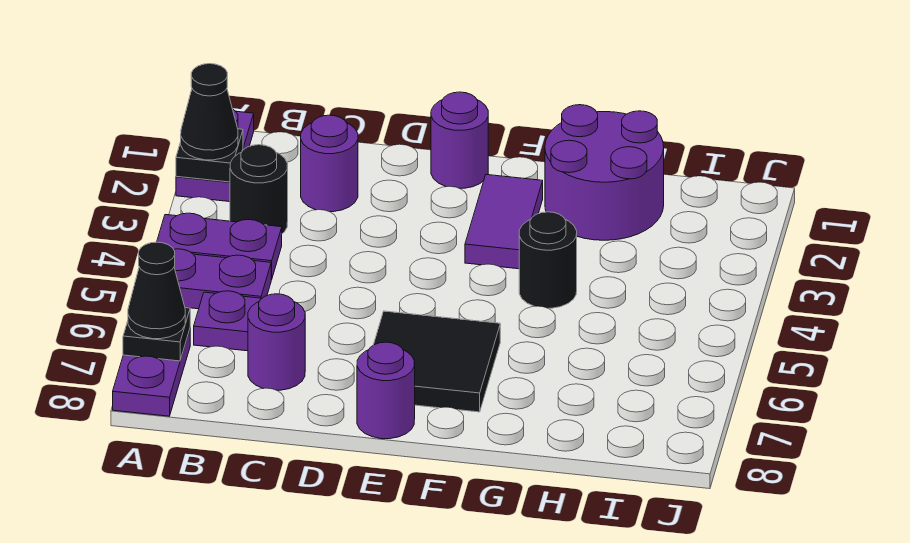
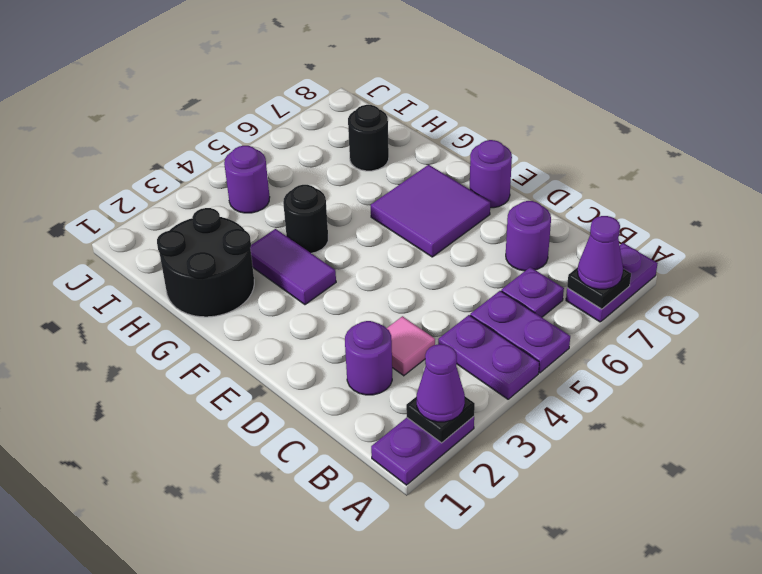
black cone A2 level 3 -> purple cone A2 level 3
black cone A7 level 3 -> purple cone A7 level 3
black round brick B3 level 1 -> black round brick H7 level 1
none -> pink tile C3 level 1
purple round brick E1 level 1 -> purple round brick I4 level 1
black tile E6:F7 level 1 -> purple tile E6:F7 level 1
purple tile F2:F3 level 1 -> purple tile F3:G3 level 1
purple round brick G1:H2 level 1 -> black round brick G1:H2 level 1

